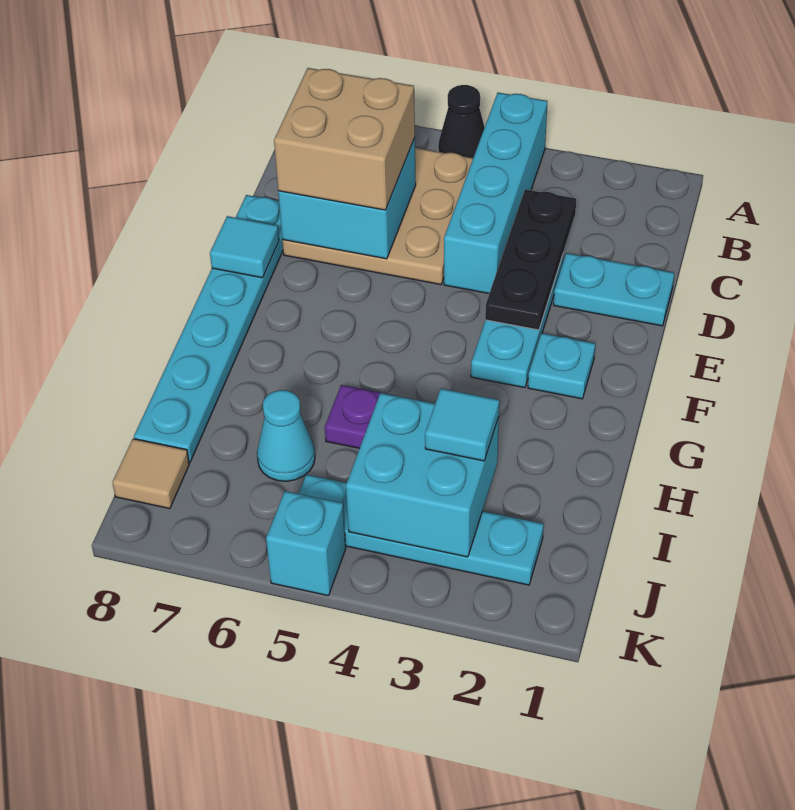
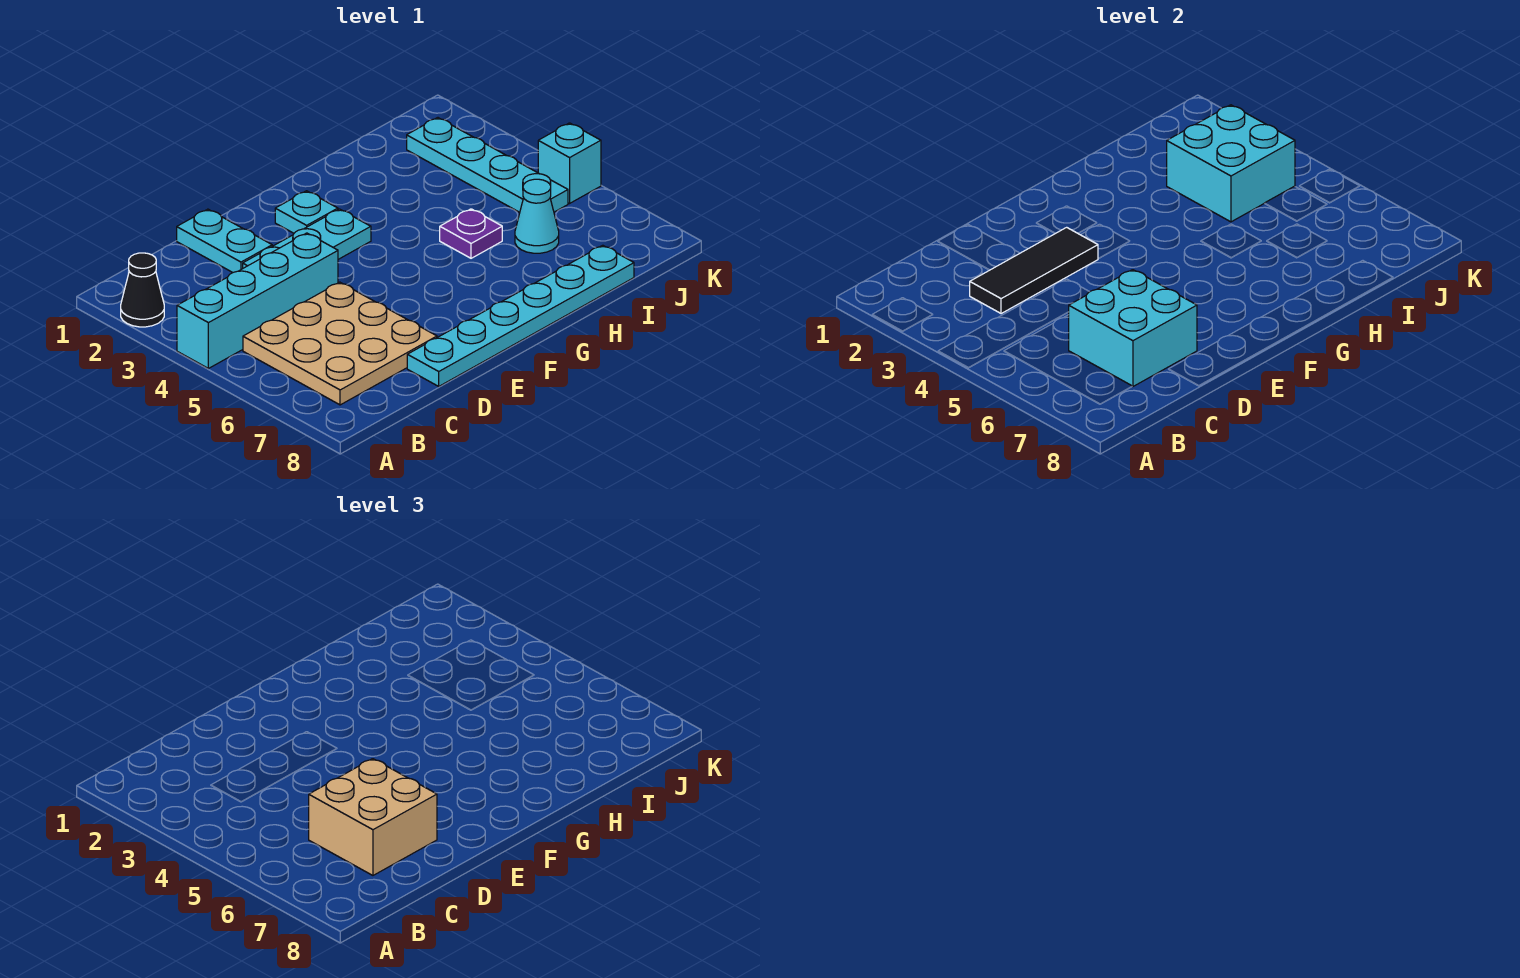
black cone A5 level 1 -> black cone A2 level 1
black plate C3:E3 level 2 -> black tile C3:E3 level 2
cyan tile E8 level 2 -> none
cyan tile I3 level 3 -> none
tan tile J8 level 1 -> none

